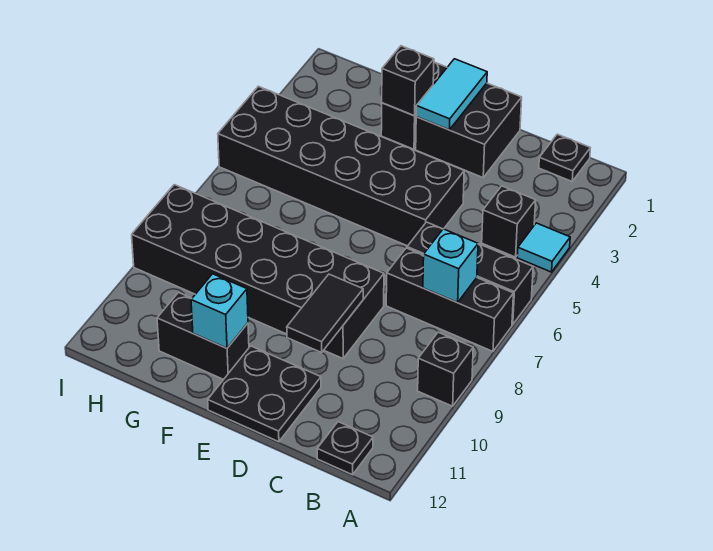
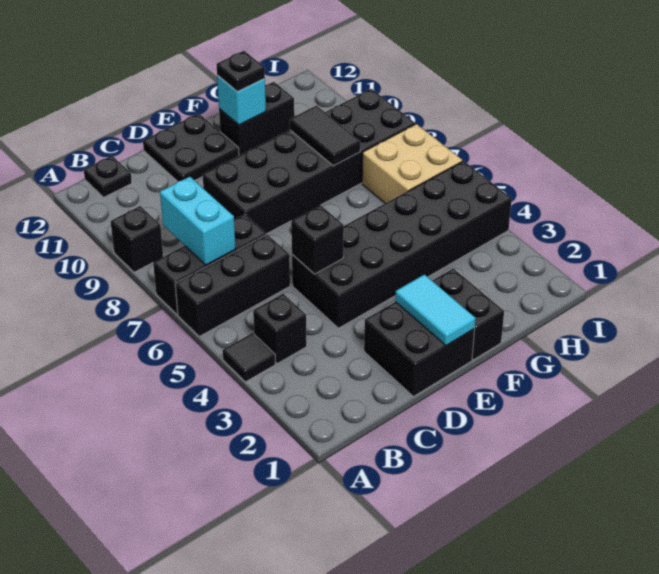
cyan tile A4 level 1 -> black tile A4 level 1
black plate B1 level 1 -> black plate F11 level 3
cyan brick B7 level 2 -> cyan brick B7:B8 level 2
black tile D9:D10 level 2 -> black tile G8:G9 level 2
black brick F2 level 2 -> black brick D5 level 2
none -> tan brick H6:I7 level 1

